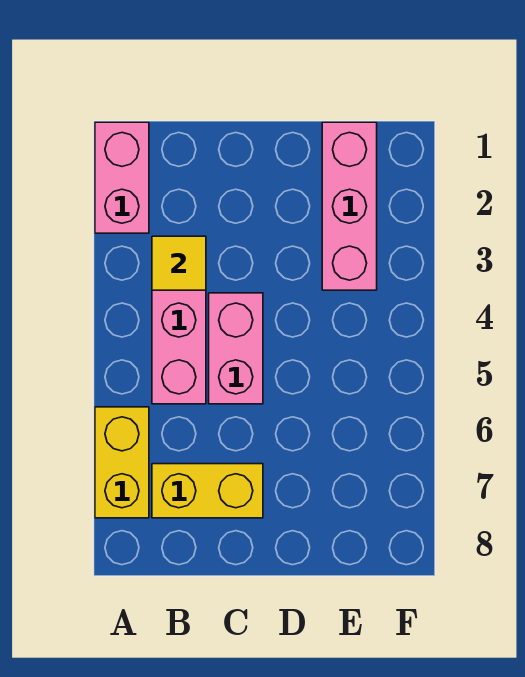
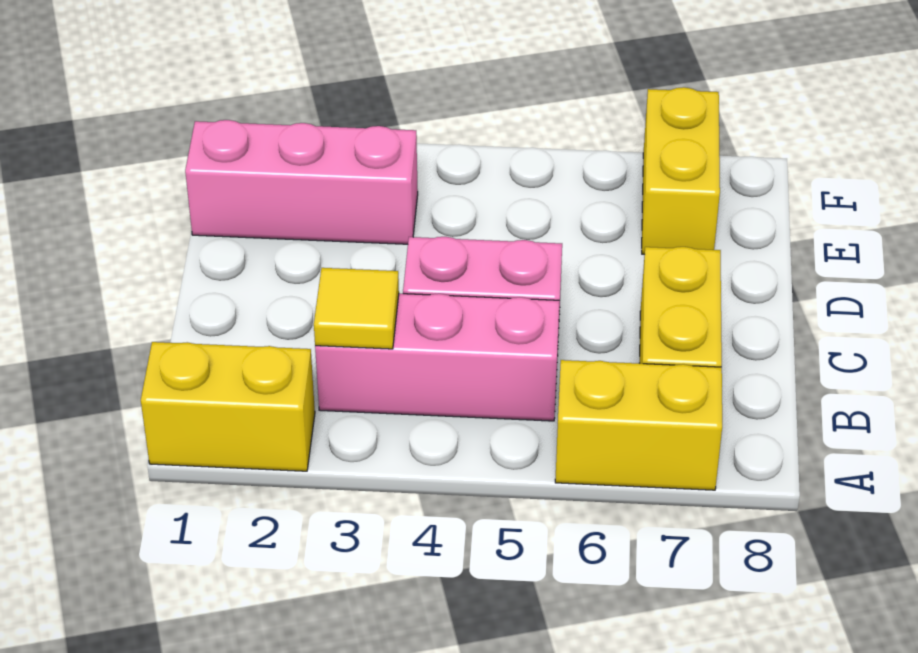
pink brick A1:A2 level 1 -> yellow brick A1:A2 level 1
none -> yellow brick E7:F7 level 1

